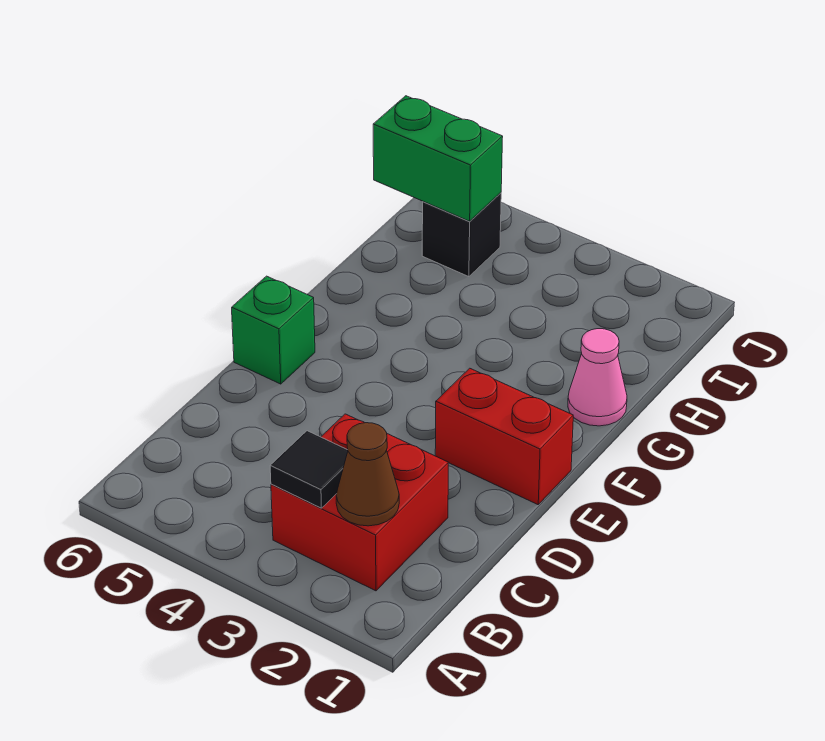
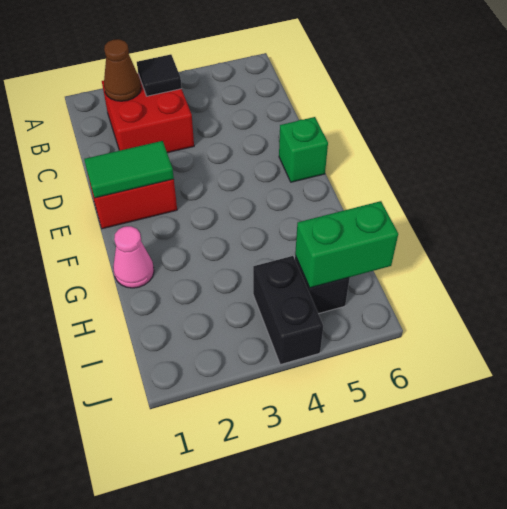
none -> green tile E1:E2 level 2
none -> black brick I4:J4 level 1

